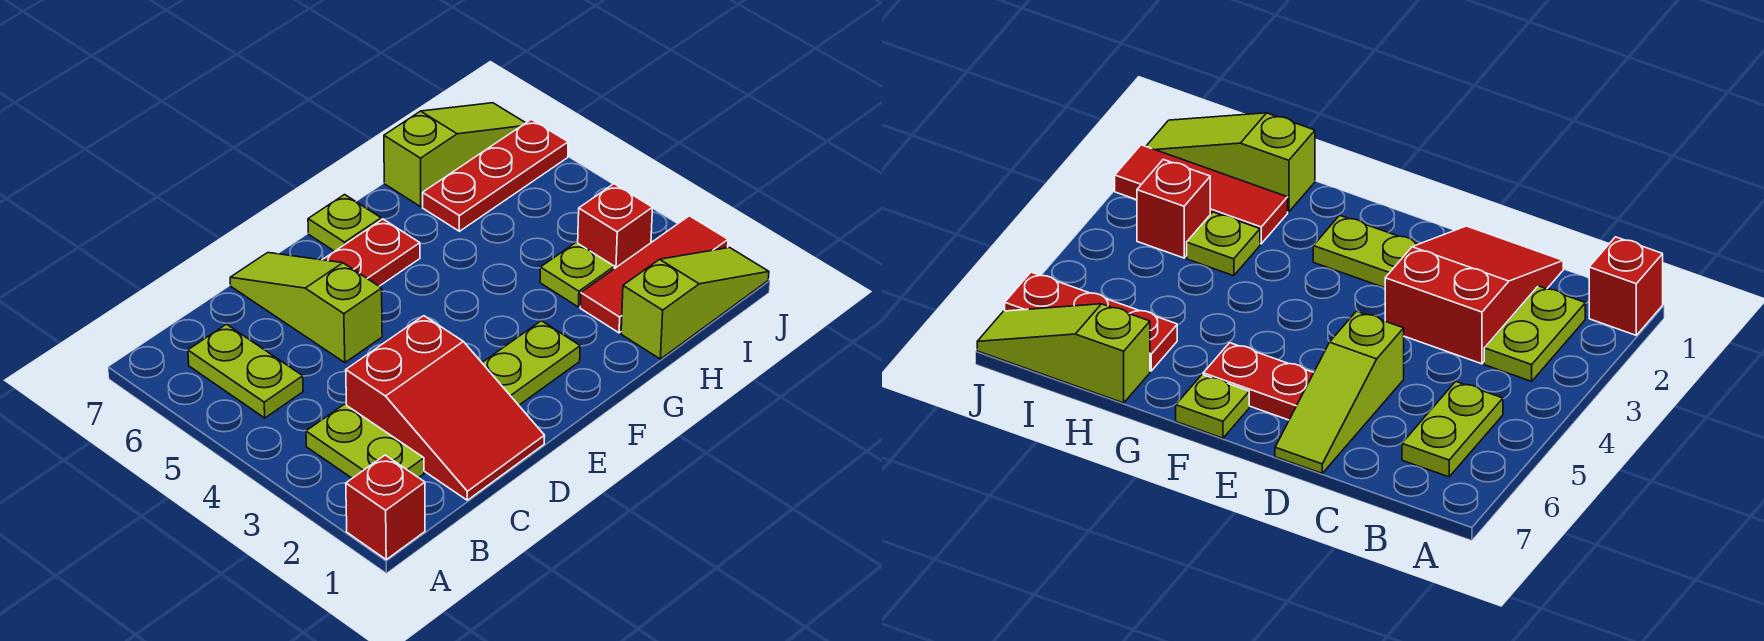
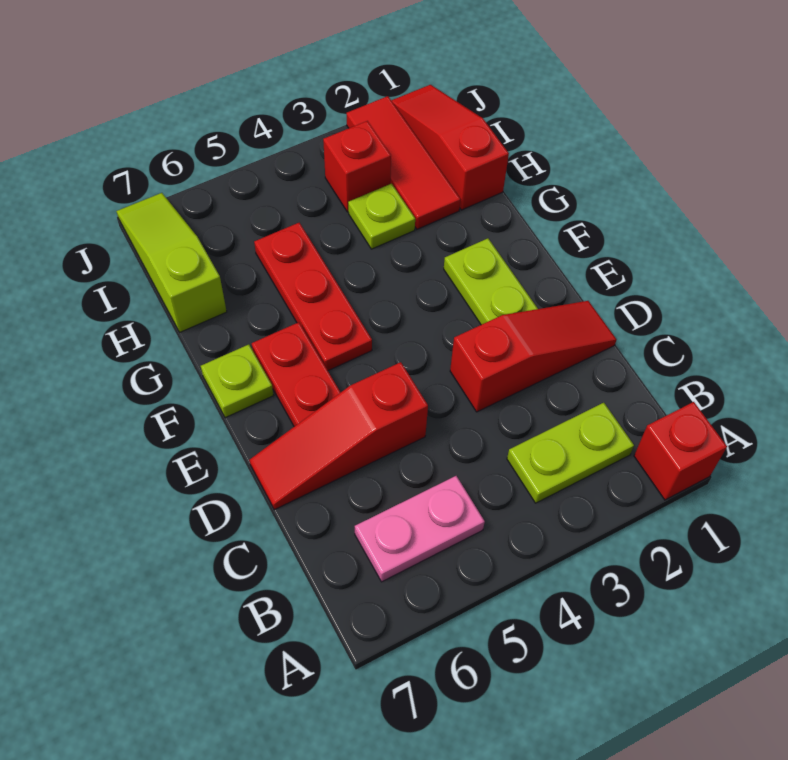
lime plate B5:B6 level 1 -> pink plate B5:B6 level 1
red slope C1:D3 level 1 top 3 -> red slope D1:D3 level 1 top 3
lime slope D5:D7 level 1 top 5 -> red slope D5:D7 level 1 top 5
lime slope H1:J1 level 1 top H -> red slope H1:J1 level 1 top H
red plate H6:J6 level 1 -> red plate F5:H5 level 1

